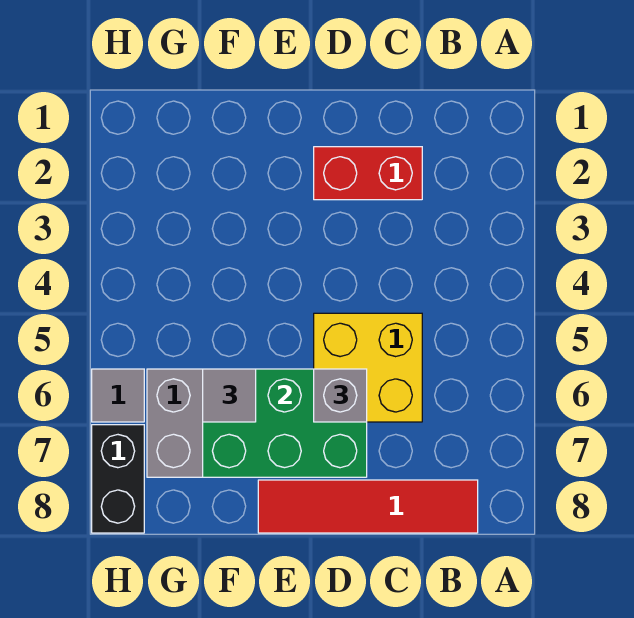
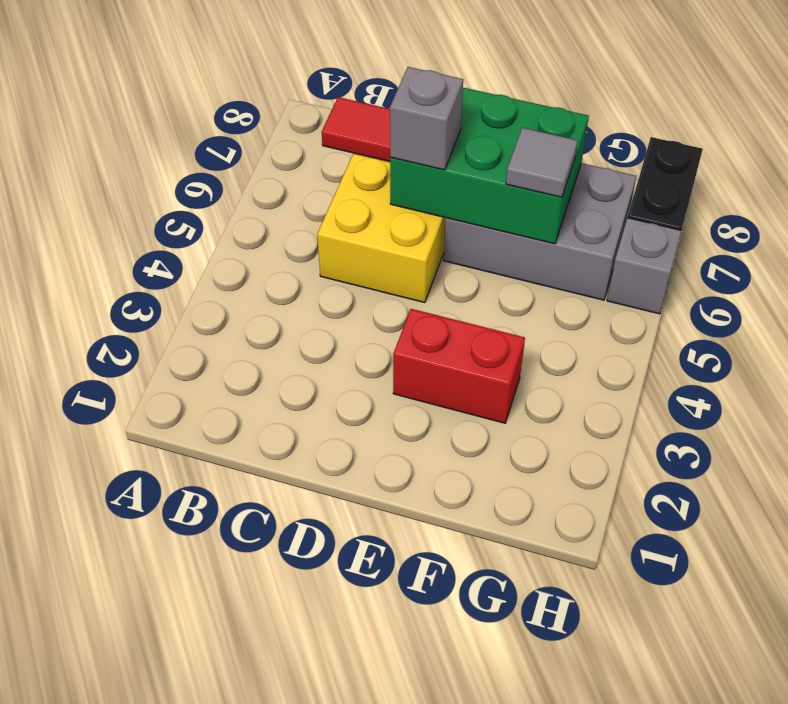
red brick C2:D2 level 1 -> red brick E3:F3 level 1
grey tile H6 level 1 -> grey brick H6 level 1

